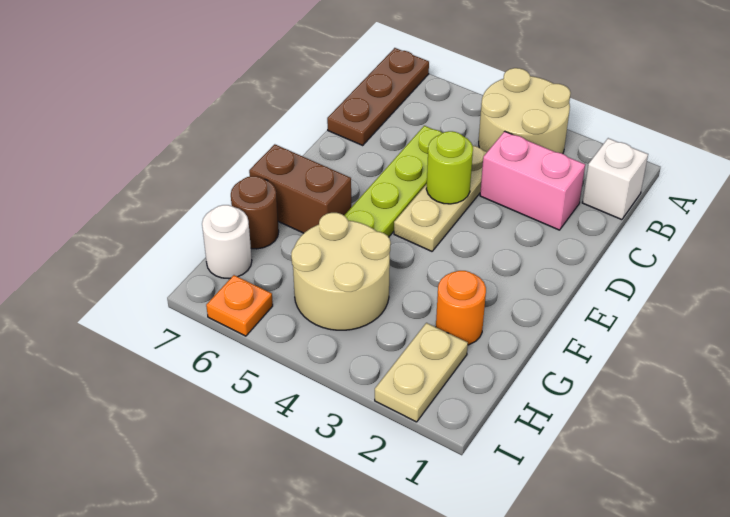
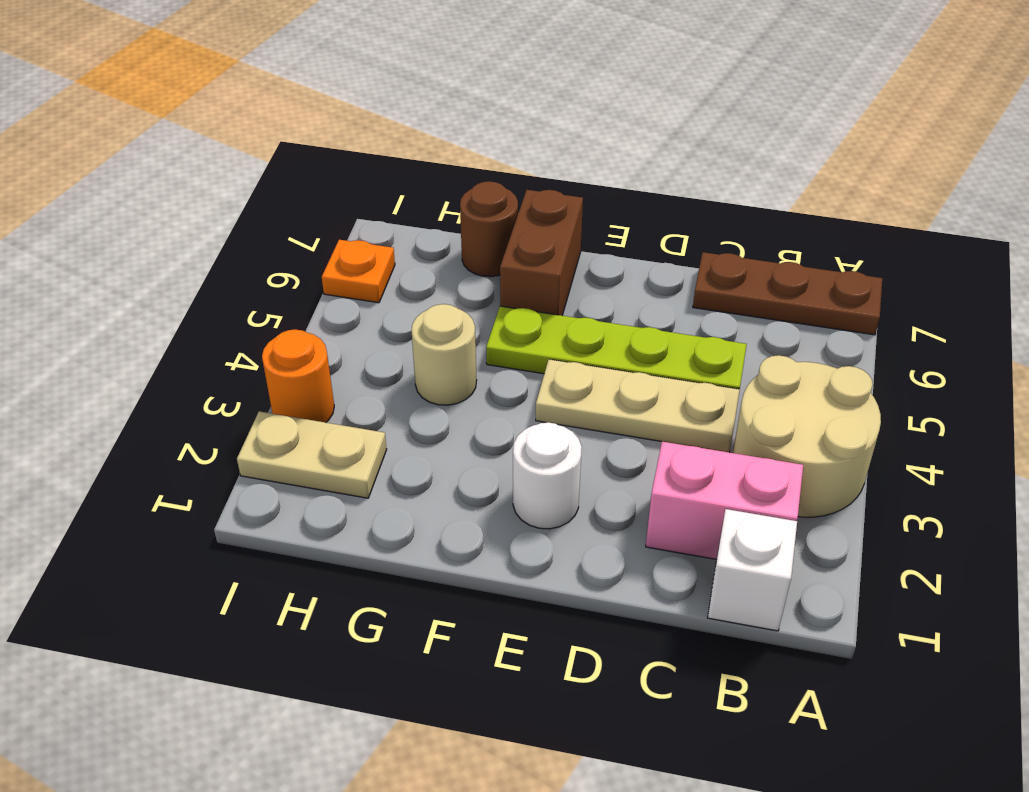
pink brick C2:C3 level 1 -> pink brick B2:C2 level 1
lime round brick D4 level 2 -> none
orange round brick G2 level 1 -> orange round brick I3 level 1
tan round brick G4:H5 level 1 -> tan round brick G4 level 1
white round brick H7 level 1 -> white round brick E2 level 1

